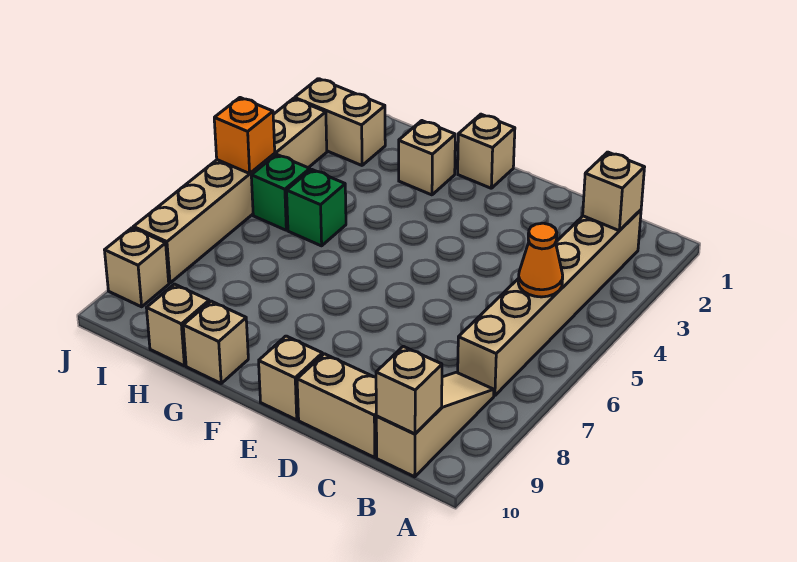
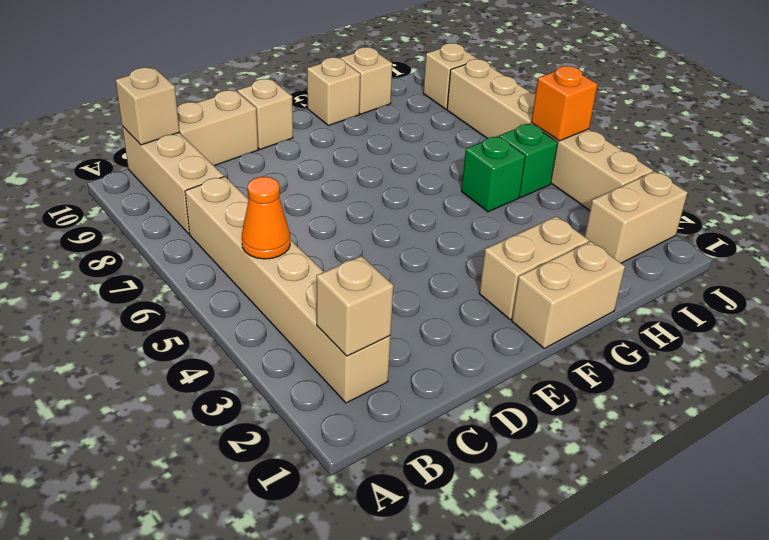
tan slope B8:B10 level 1 top 10 -> tan brick B8:B10 level 1
tan brick F1 level 1 -> tan brick F1:G1 level 1
tan brick G2 level 1 -> tan brick F2:G2 level 1

